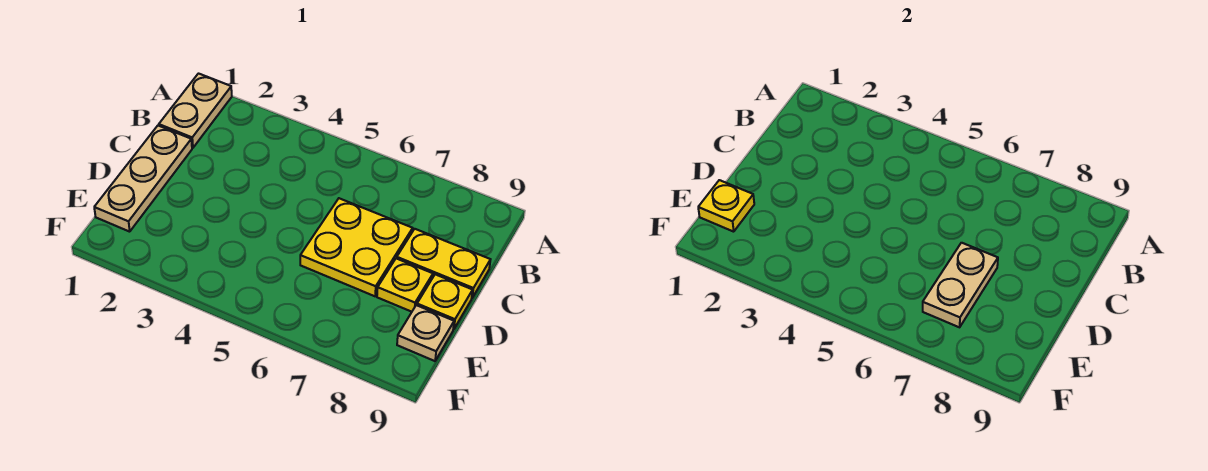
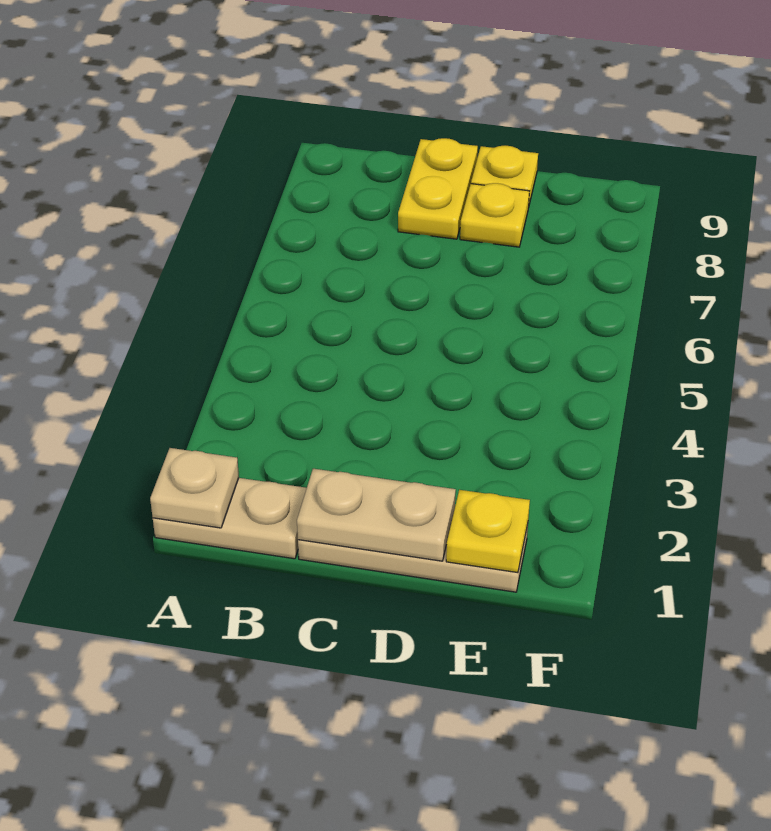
yellow plate C6:D7 level 1 -> none
tan plate D7:E7 level 2 -> tan plate C1:D1 level 2
tan plate E9 level 1 -> tan plate A1 level 2

